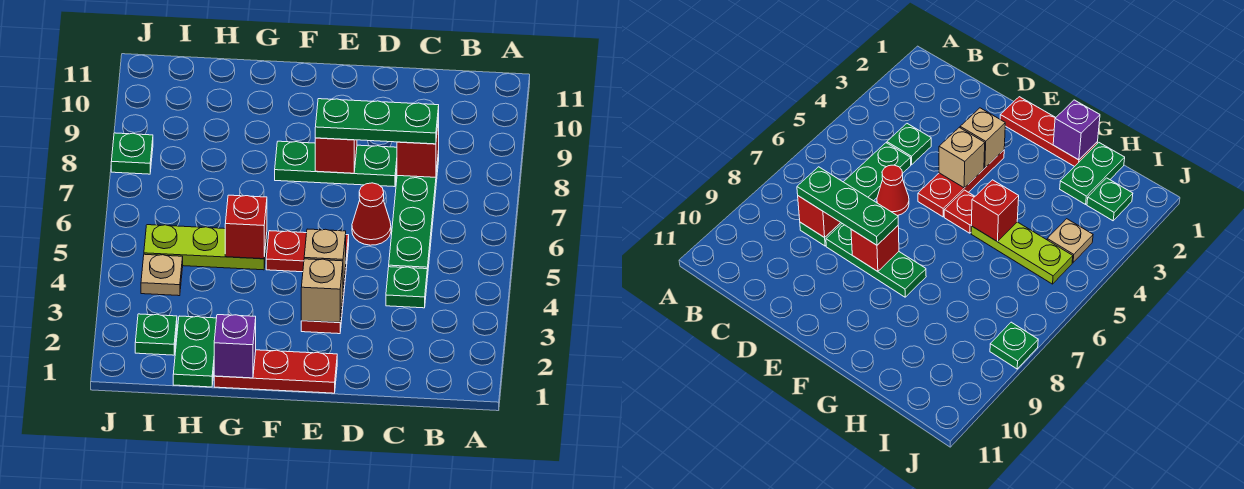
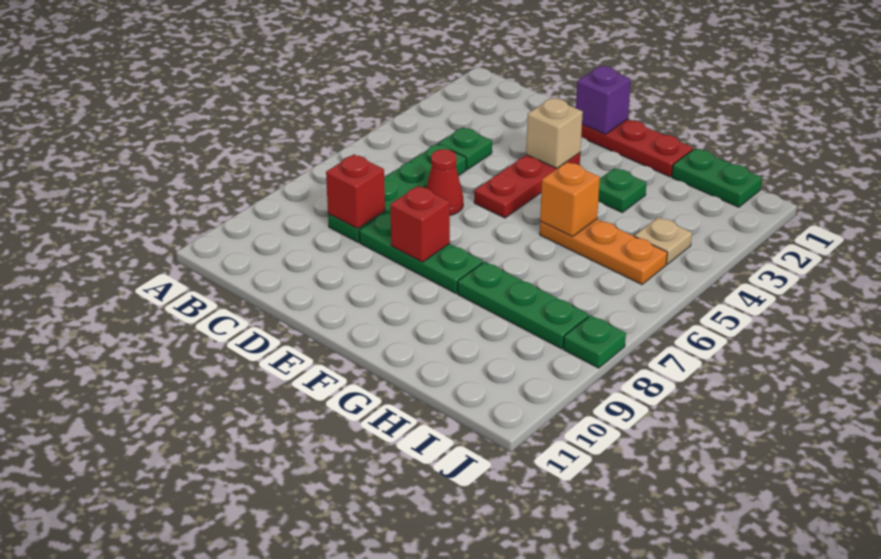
green plate C8:E8 level 3 -> green plate G8:I8 level 1
tan brick E4 level 2 -> none
red plate F5 level 1 -> none
purple brick G1 level 2 -> purple brick E1 level 2
lime plate G5:I5 level 1 -> orange plate G5:I5 level 1
red brick G5 level 2 -> orange brick G5 level 2
green plate H1:H2 level 1 -> green plate H1:I1 level 1
green plate I2 level 1 -> green plate G3 level 1

